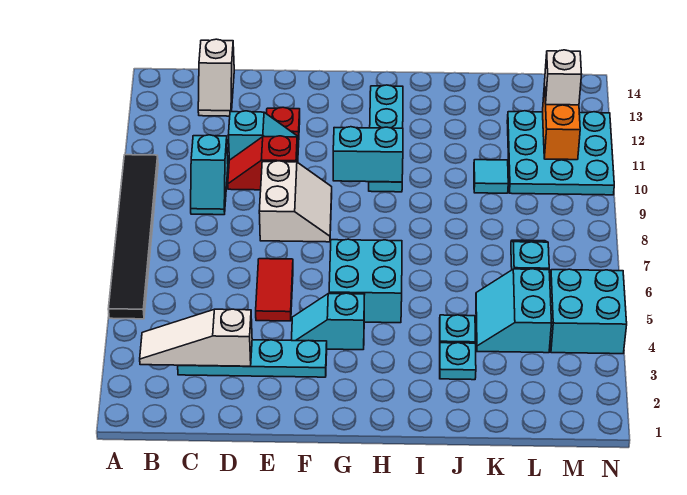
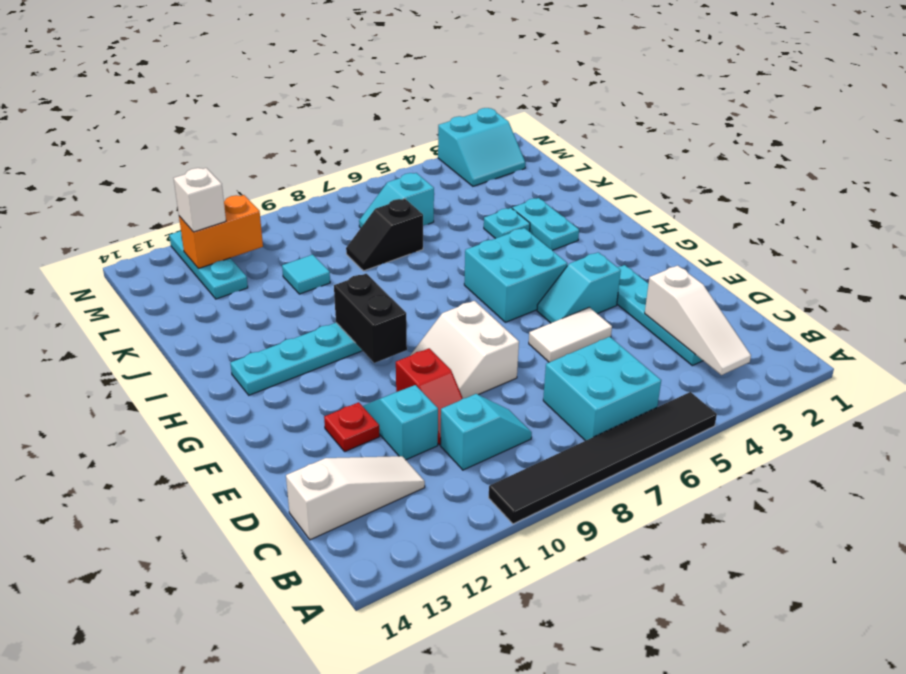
white slope C13:C14 level 1 top 14 -> white slope C12:C14 level 1 top 14
red tile E5:E6 level 1 -> white tile E5:E6 level 1
white slope E8:F9 level 1 top E -> white slope E8:F9 level 1 top 8
cyan slope F4:G4 level 1 top G -> cyan slope F4:F5 level 1 top 4
cyan brick G10:H10 level 2 -> black brick G10:H10 level 2
cyan plate J3 level 1 -> cyan plate I3:J3 level 1
cyan slope K4:L5 level 1 top L -> cyan slope M2:N3 level 1 top N
none -> black slope K7:K8 level 1 top 7
cyan plate L10:N12 level 1 -> cyan plate L12:N12 level 1
cyan brick M4:N5 level 1 -> cyan brick B6:C7 level 1

